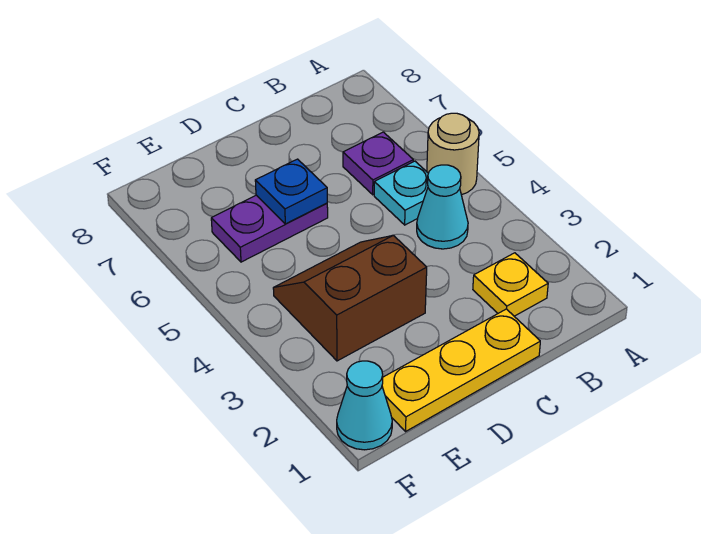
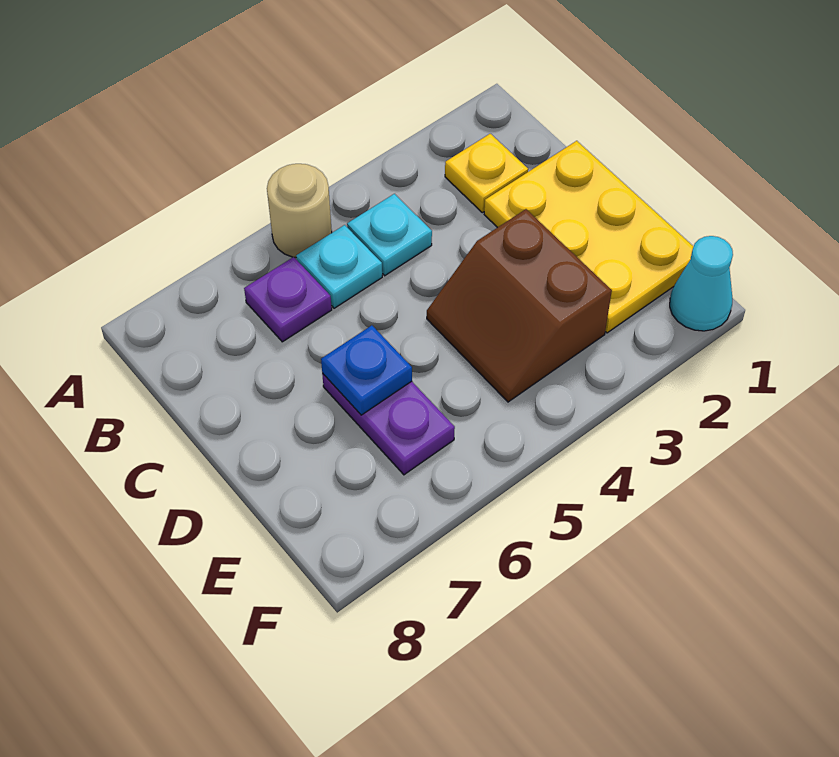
cyan cone B4 level 1 -> cyan plate B4 level 1
yellow plate C1:E1 level 1 -> yellow plate C1:E2 level 1

